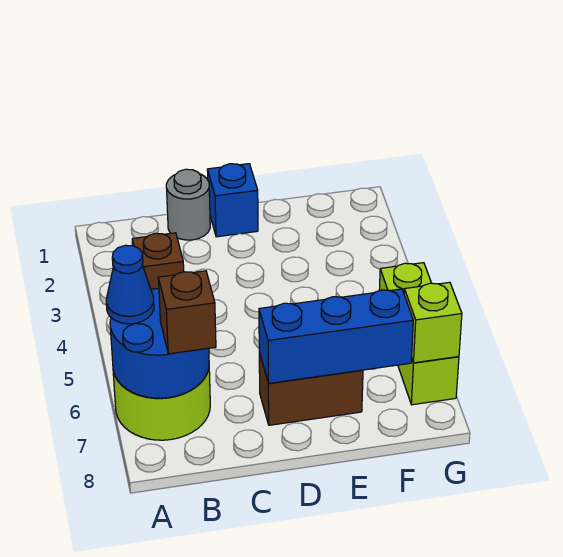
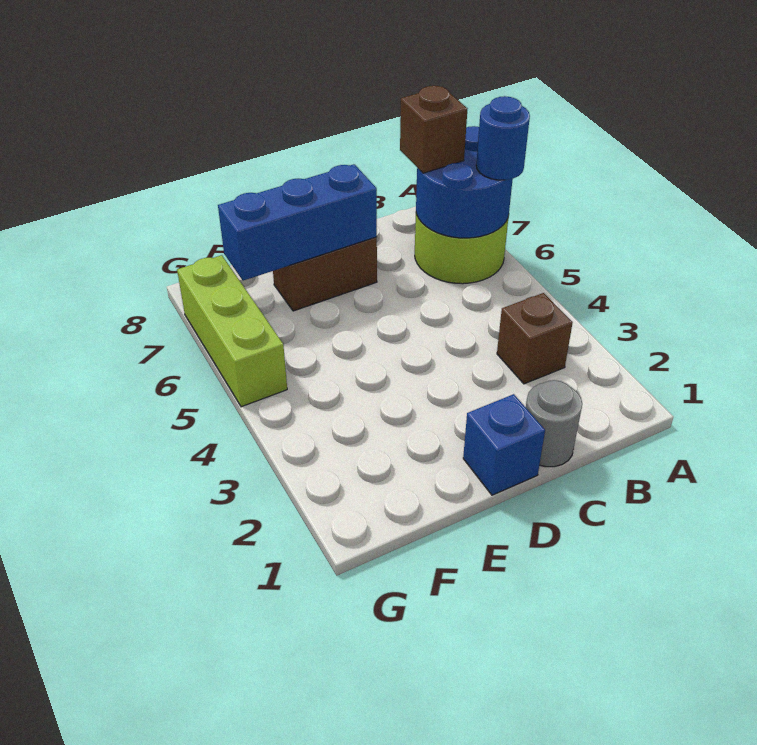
blue cone A6 level 3 -> blue round brick A6 level 3
lime brick G7 level 2 -> none

